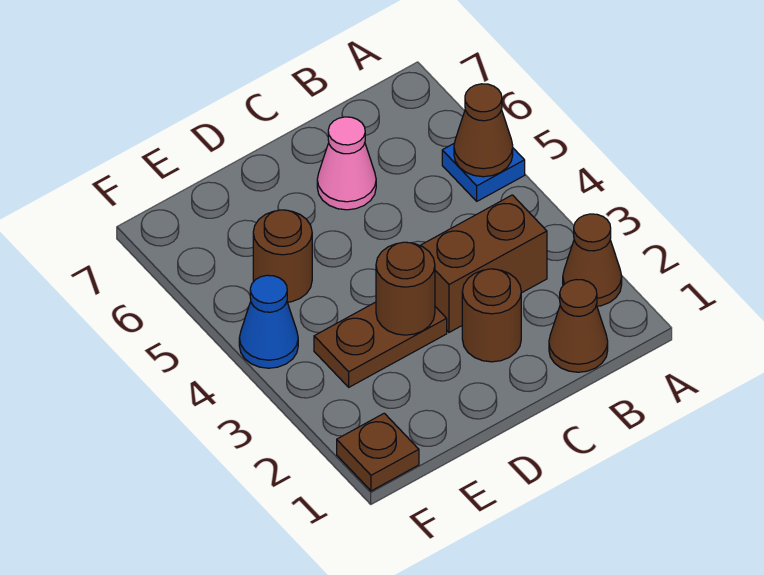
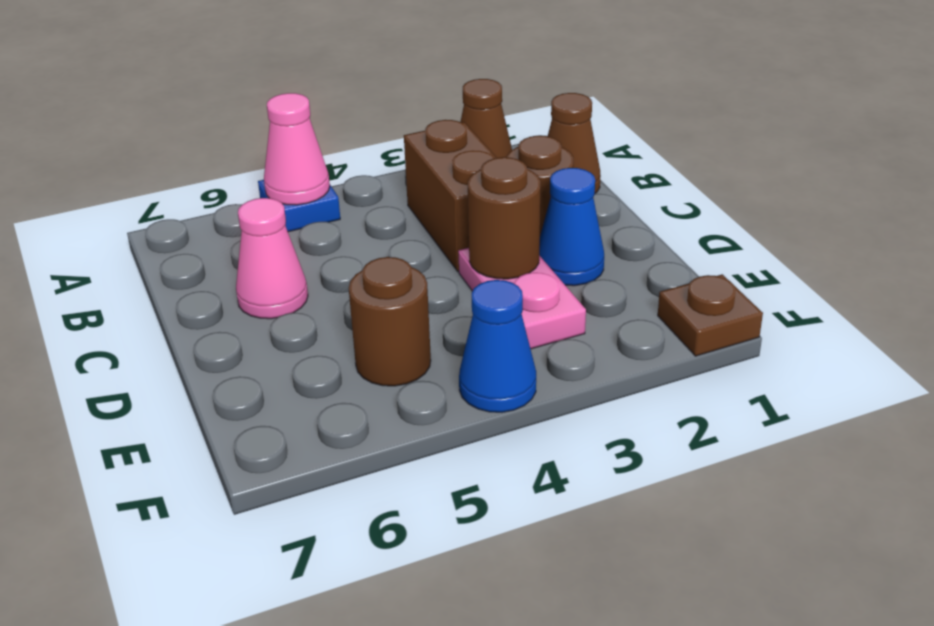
brown cone A5 level 2 -> pink cone A5 level 2
none -> blue cone D2 level 1
brown plate D3:E3 level 1 -> pink plate D3:E3 level 1

